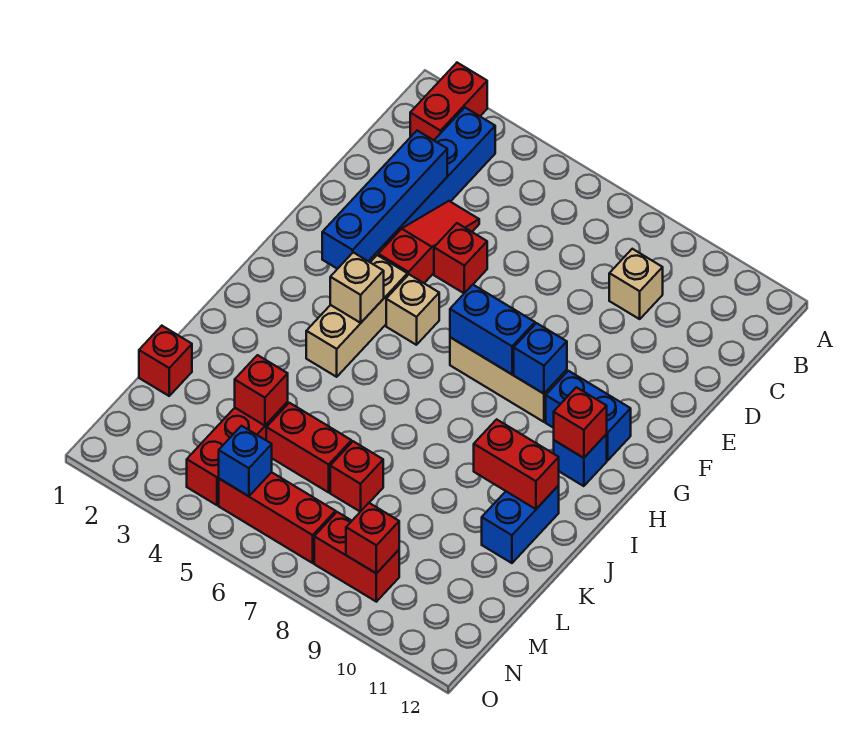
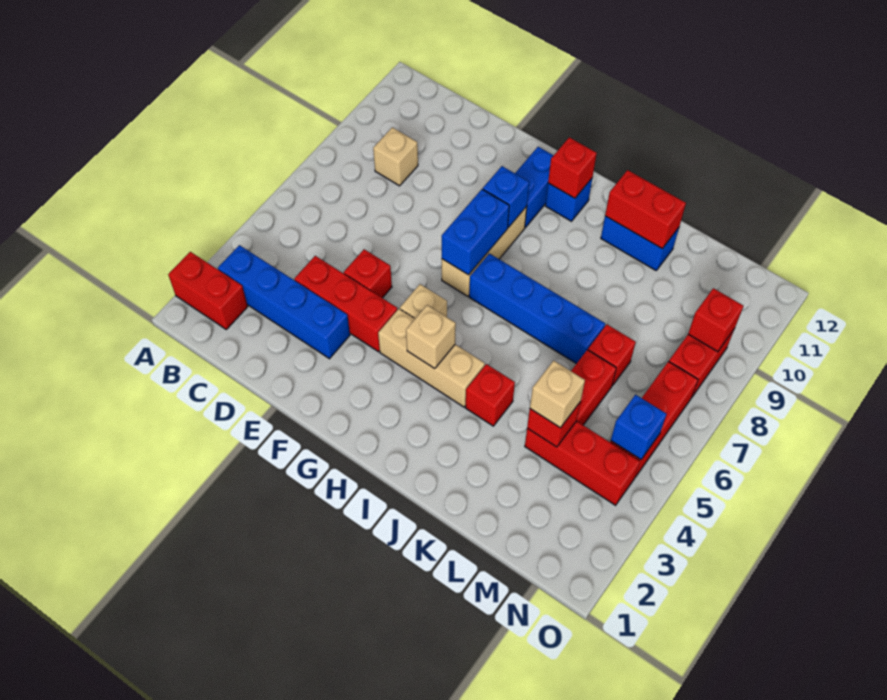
blue brick D3:G3 level 2 -> blue brick H7:K7 level 1
red slope D4:F4 level 1 top F -> red brick D4:F4 level 1
red brick J10:J11 level 2 -> red brick J11:K11 level 2
red brick L1 level 1 -> red brick J4 level 1
none -> tan brick L4 level 3

